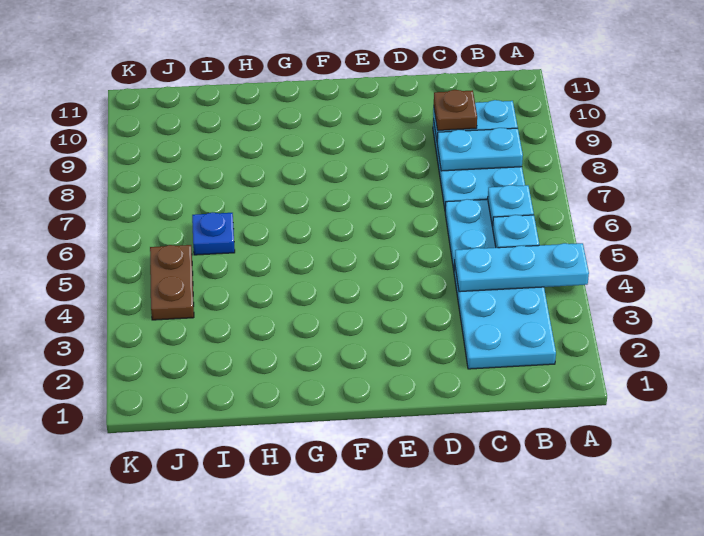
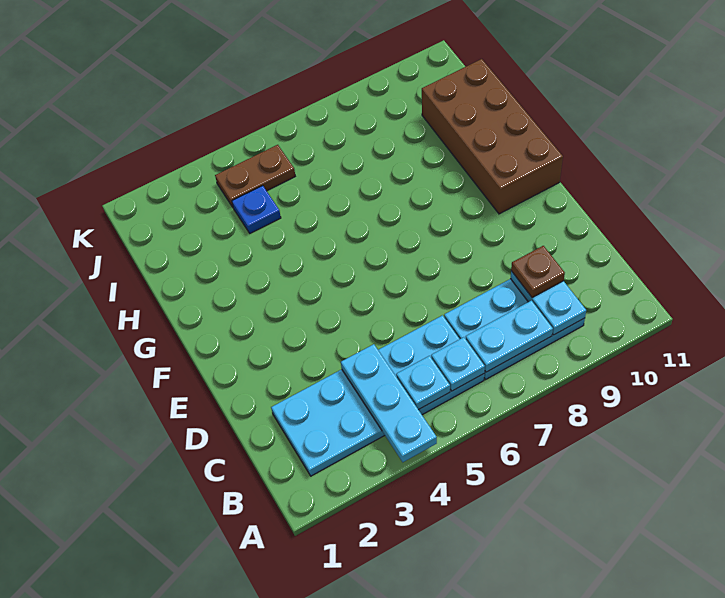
cyan plate B8:C8 level 2 -> cyan plate B7:B8 level 2
none -> brown brick F10:I11 level 1
blue plate I6 level 1 -> blue plate I4 level 1

